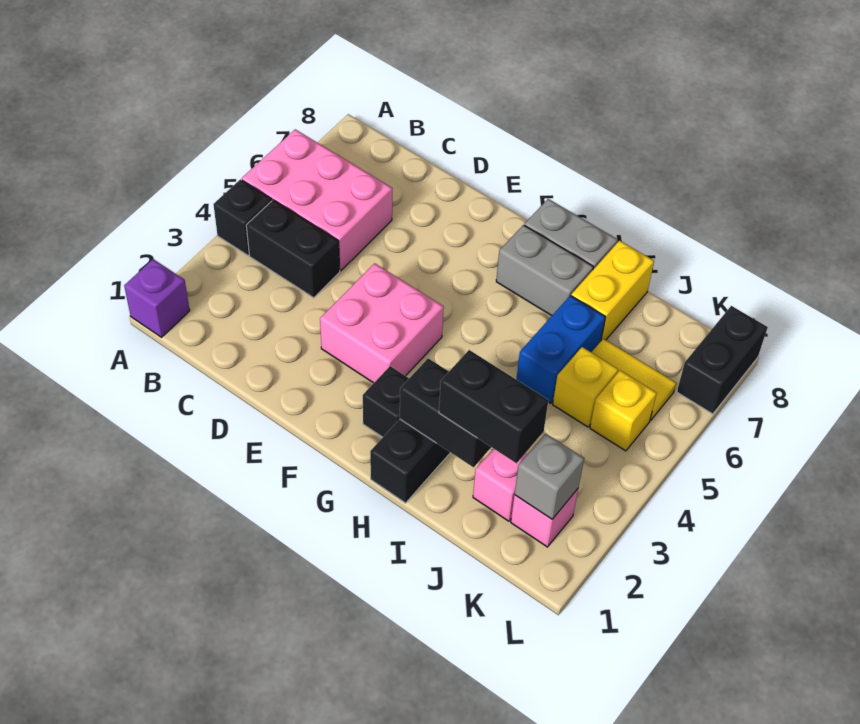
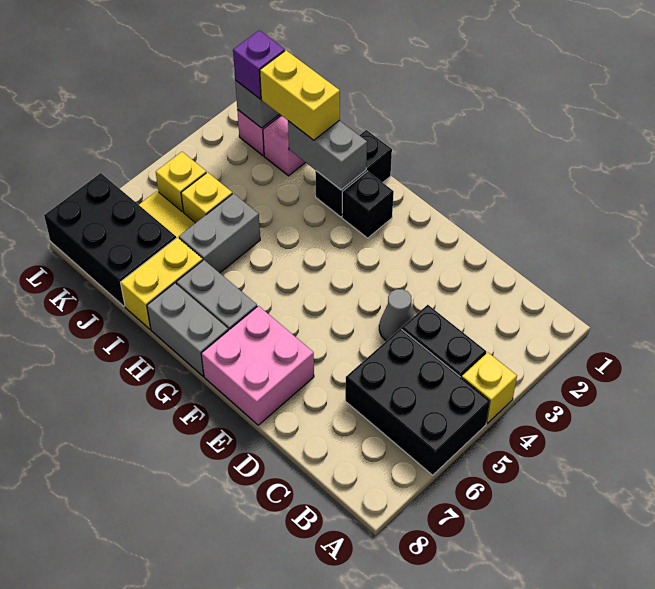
purple brick A1 level 1 -> purple brick K2 level 3
black brick A4 level 1 -> yellow brick A4 level 1
pink brick A5:C6 level 1 -> black brick A5:C6 level 1
none -> grey cone D4 level 1
pink brick E3:F4 level 1 -> pink brick E7:F8 level 1
black brick H2:I2 level 2 -> grey brick H2:I2 level 2
black brick I2:J2 level 3 -> yellow brick I2:J2 level 3
blue brick I5:I6 level 1 -> grey brick I5:I6 level 1
black brick L7:L8 level 1 -> black brick J7:L8 level 1

